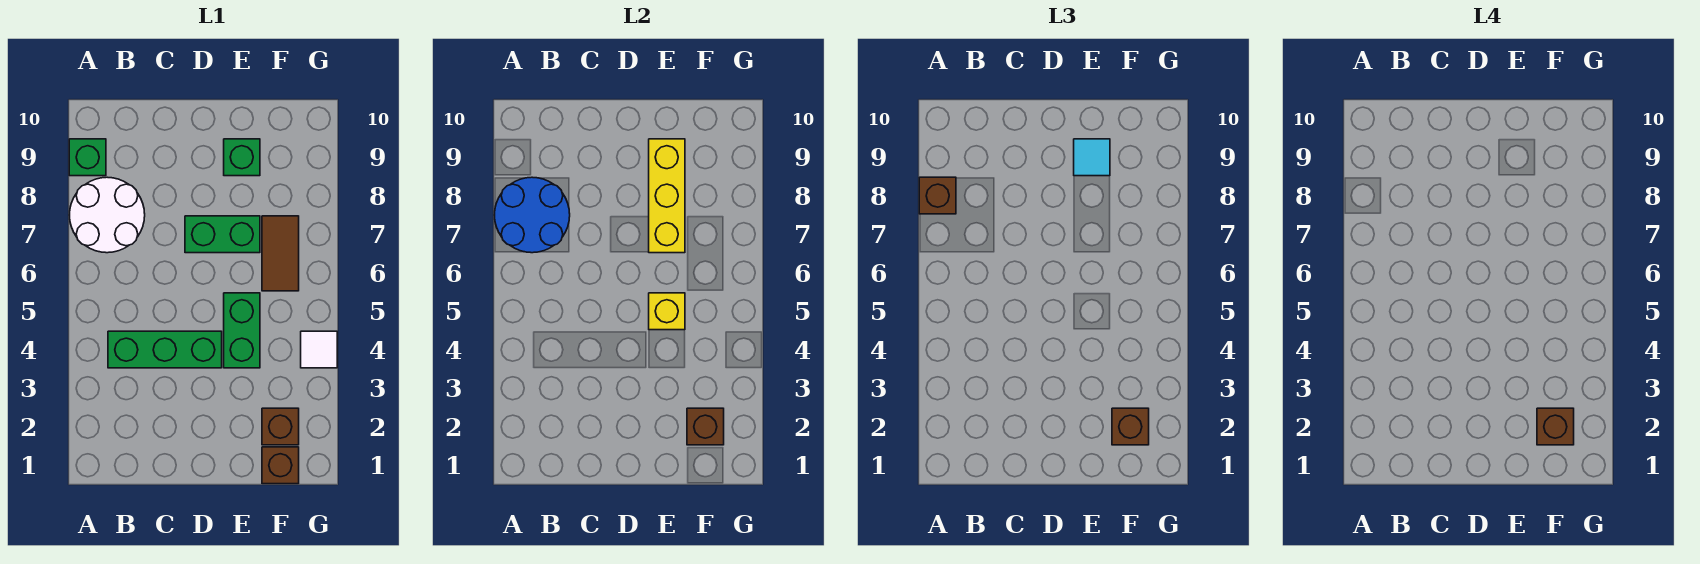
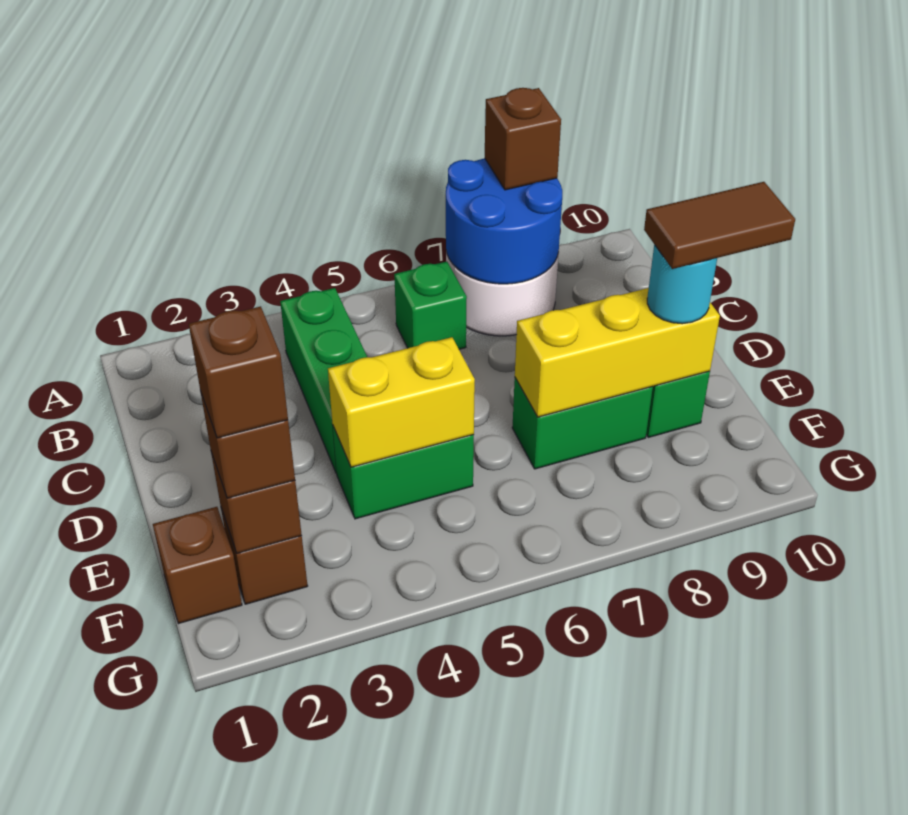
green brick A9 level 1 -> green brick B6 level 1
green brick D7:E7 level 1 -> green brick E7:E8 level 1
yellow brick E5 level 2 -> yellow brick E4:E5 level 2
cyan tile E9 level 3 -> cyan round brick E9 level 3
brown tile F6:F7 level 1 -> brown tile E9:E10 level 4
white tile G4 level 1 -> none

